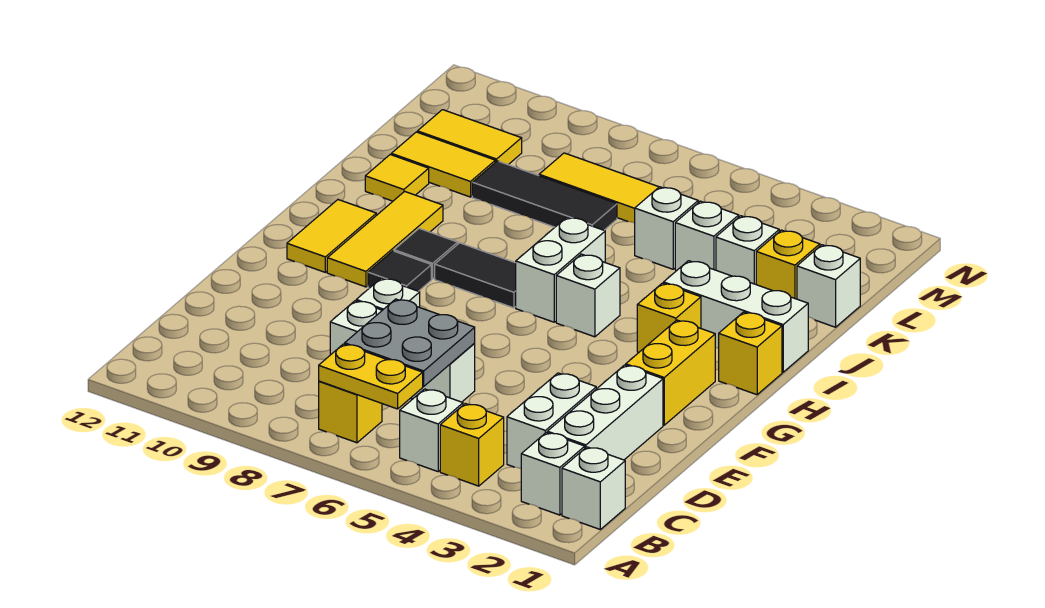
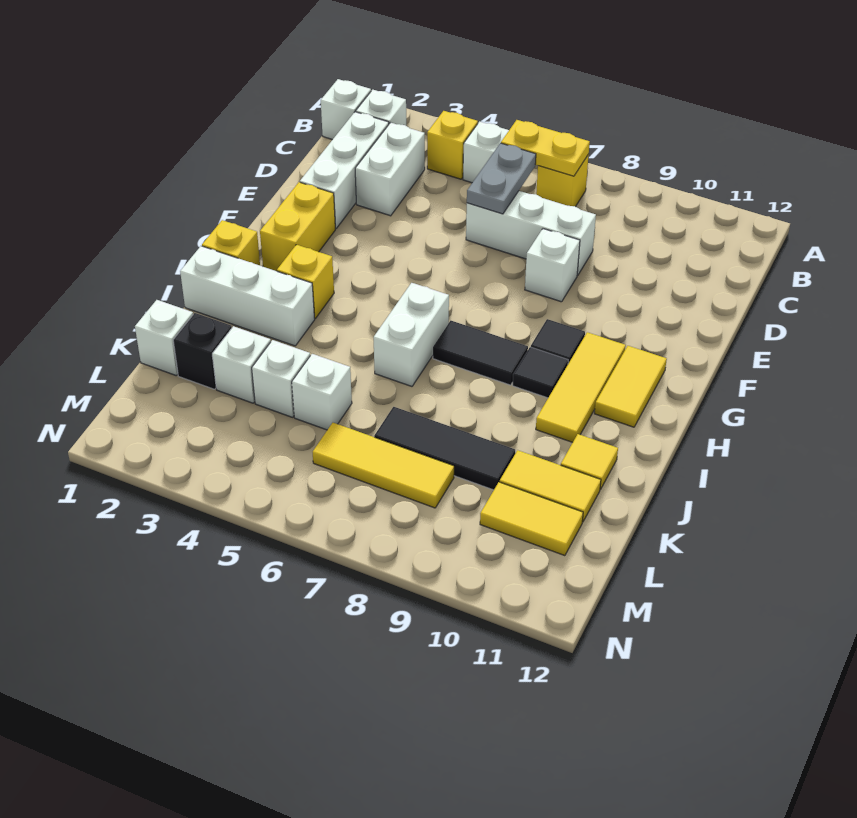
grey plate C6:D7 level 2 -> grey plate C6:D6 level 2
white brick H5 level 1 -> none
yellow brick K2 level 1 -> black brick K2 level 1

